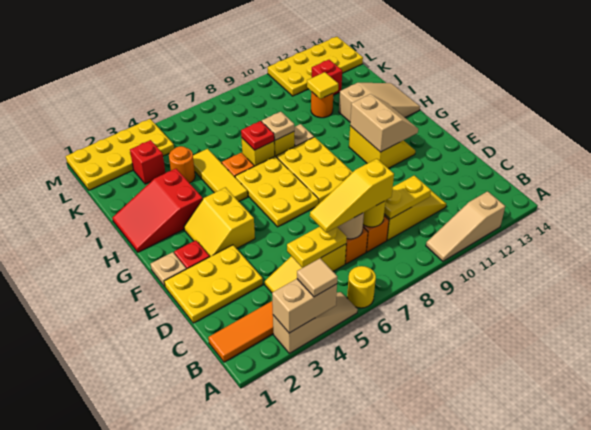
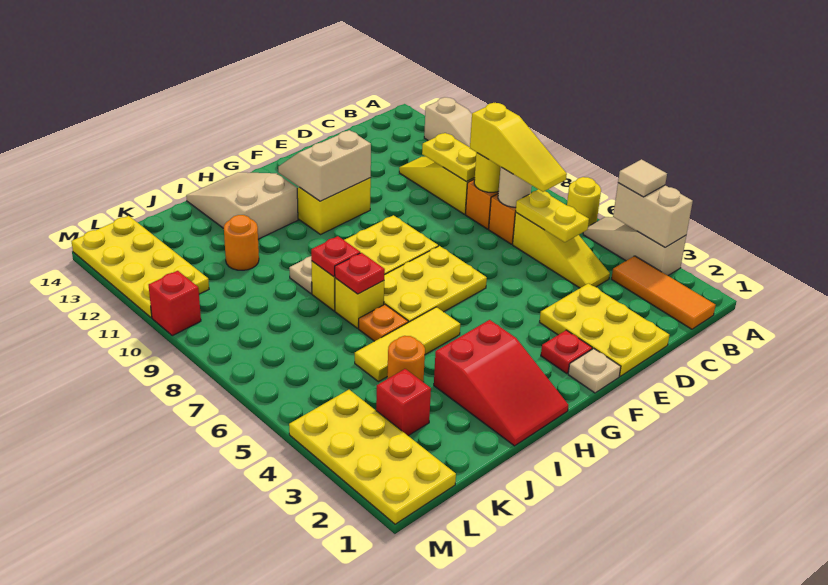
yellow slope F3:G4 level 1 top 4 -> none
tan plate I8 level 2 -> red plate I8 level 2
yellow tile J11 level 2 -> none
red brick K12 level 1 -> red brick M10 level 1

